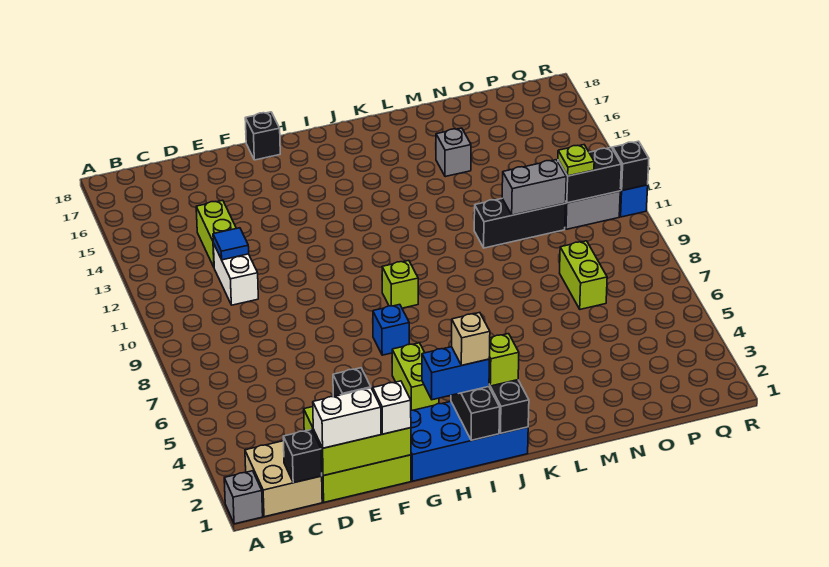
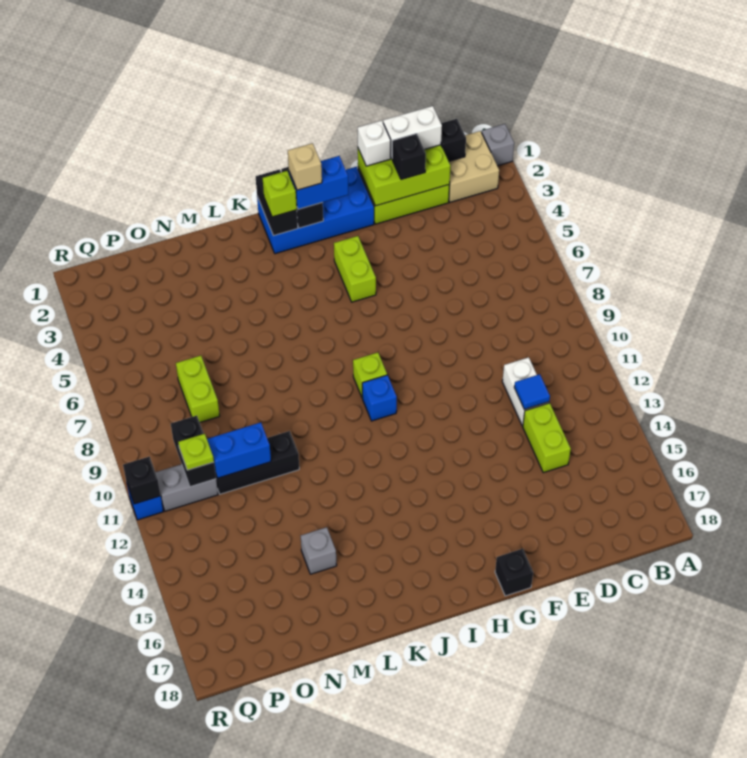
blue brick H7 level 1 -> blue brick I10 level 1
grey brick N11:O11 level 2 -> blue brick N11:O11 level 2
black brick P11:Q11 level 2 -> black brick P10:P11 level 2

